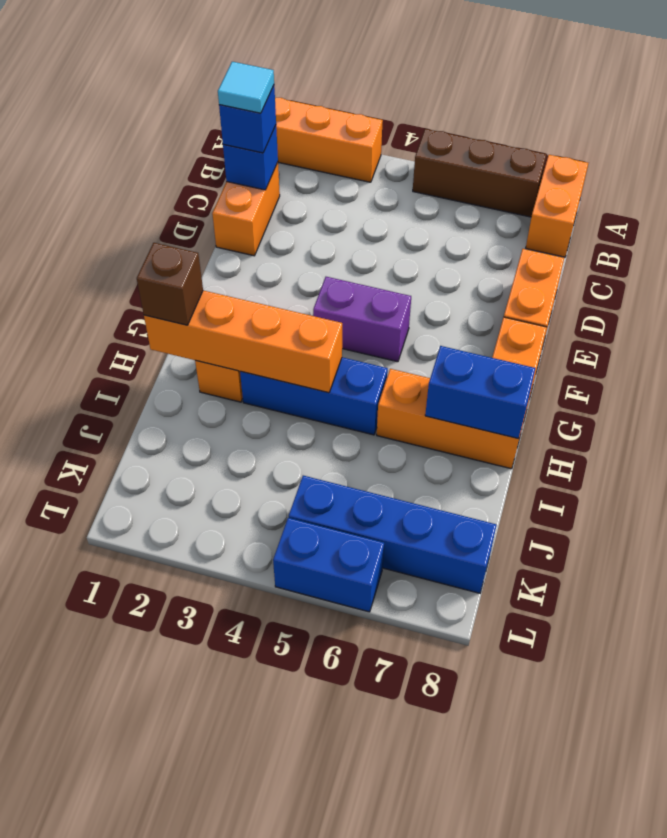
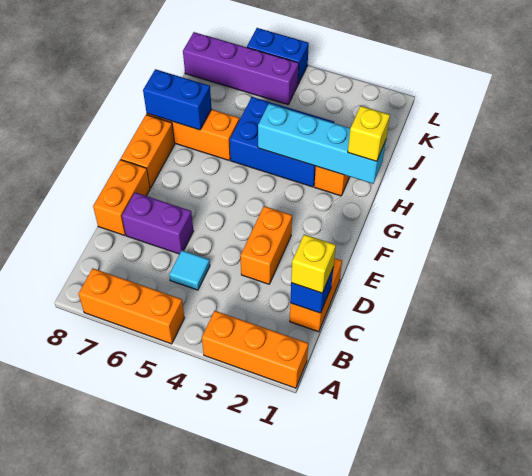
brown brick A5:A7 level 1 -> orange brick A5:A7 level 1
orange brick A8:B8 level 1 -> orange brick D3:E3 level 1
blue brick C1 level 3 -> yellow brick C1 level 3
cyan tile C1 level 4 -> cyan tile C5 level 1
purple brick F4:F5 level 1 -> purple brick D6:D7 level 1
orange brick H1:H4 level 2 -> cyan brick H1:H4 level 2
brown brick H1 level 3 -> yellow brick H1 level 3
blue brick H3:H5 level 1 -> blue brick H3:I5 level 1
blue brick K5:K8 level 1 -> purple brick K5:K8 level 1

